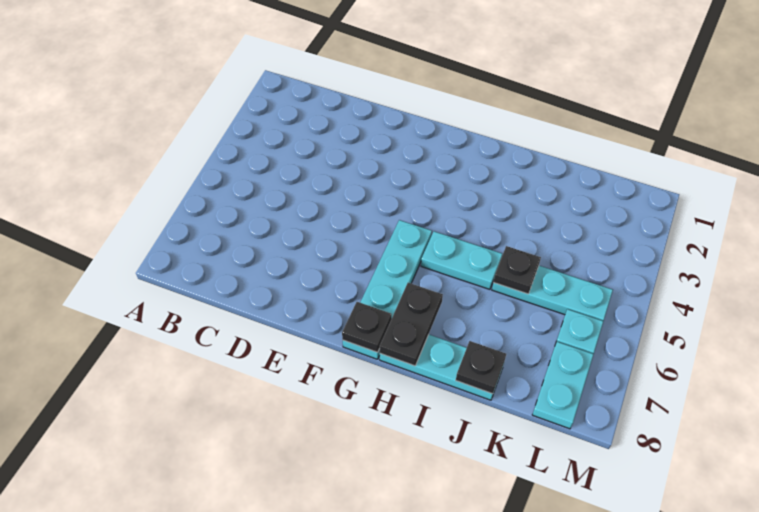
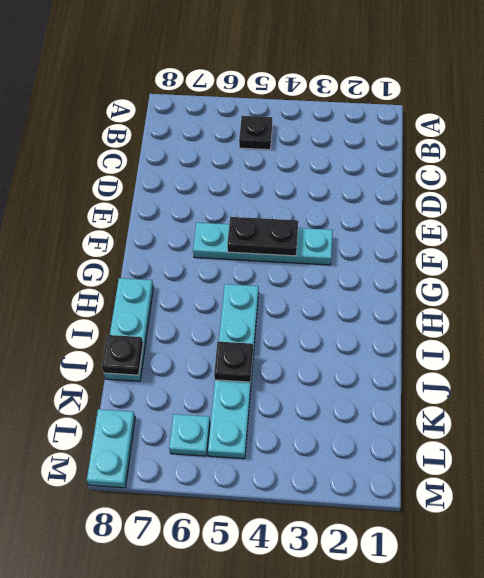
cyan plate G5:G8 level 1 -> cyan plate F3:F6 level 1
black plate G8 level 2 -> black plate B5 level 1
black plate H7:H8 level 2 -> black plate F4:F5 level 2
cyan plate L7:L8 level 1 -> cyan plate L8:M8 level 1

